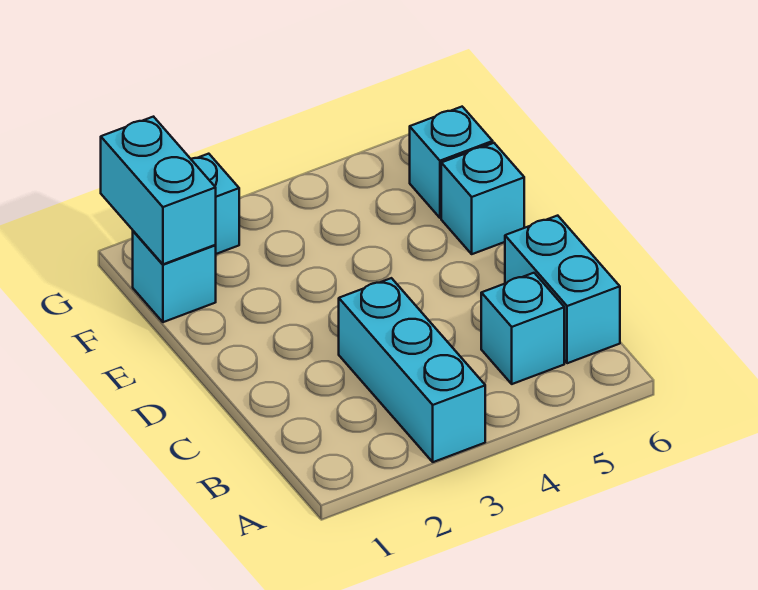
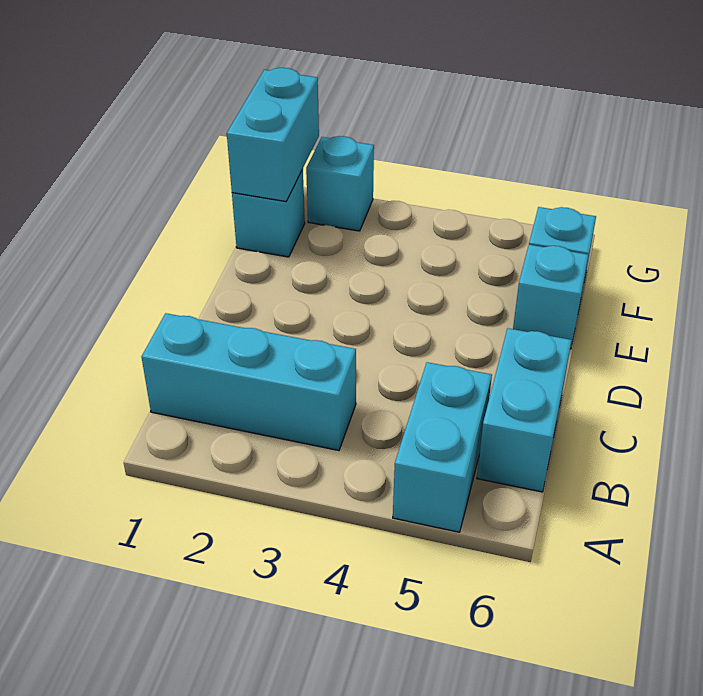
cyan brick A3:C3 level 1 -> cyan brick B1:B3 level 1
cyan brick B5 level 1 -> cyan brick A5:B5 level 1

